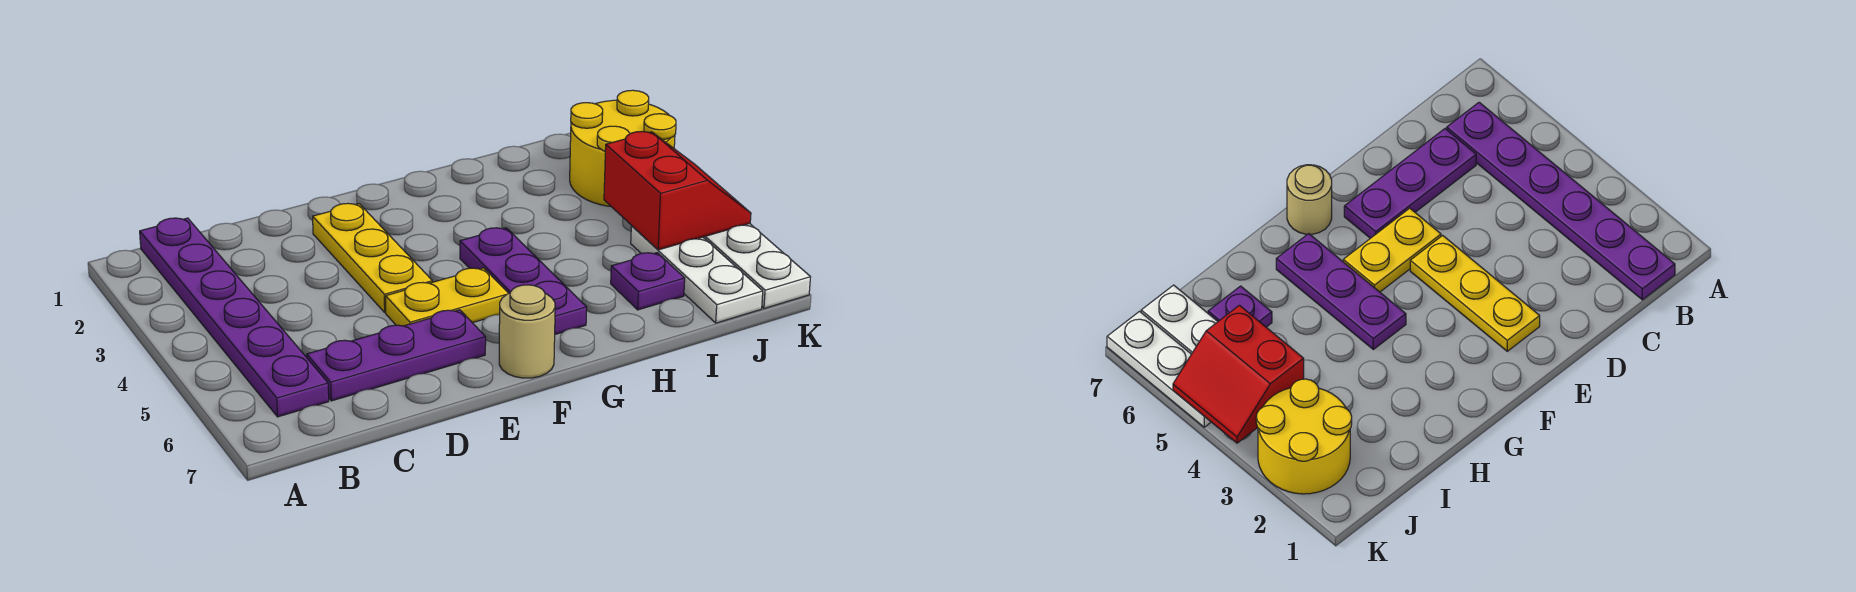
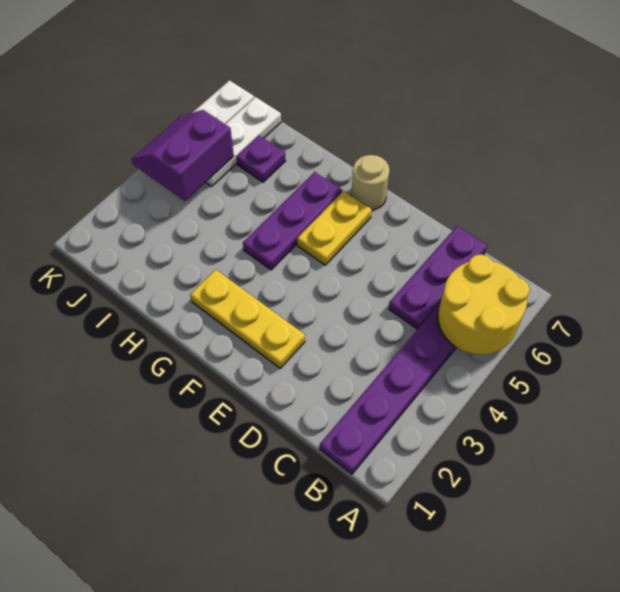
purple plate C6:E6 level 1 -> purple plate C5:C7 level 1
yellow plate E2:E4 level 1 -> yellow plate E2:G2 level 1
yellow plate E5:F5 level 1 -> yellow plate F5:F6 level 1
yellow round brick J2:K3 level 1 -> yellow round brick A5:B6 level 2
red slope J4:K5 level 2 top J -> purple slope J4:K5 level 2 top J

